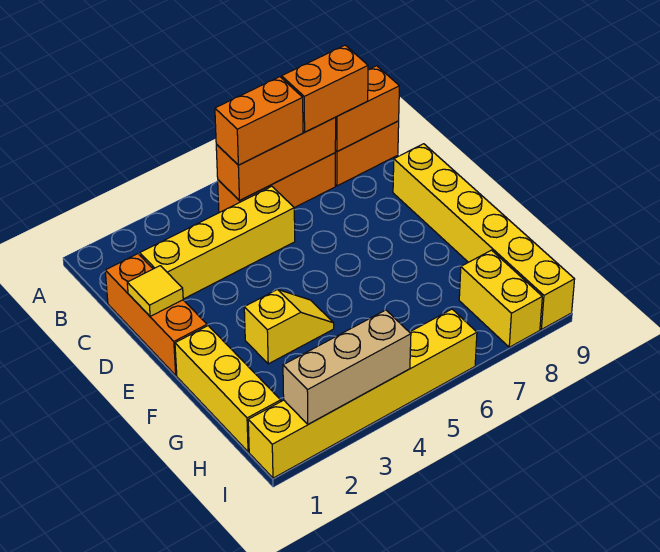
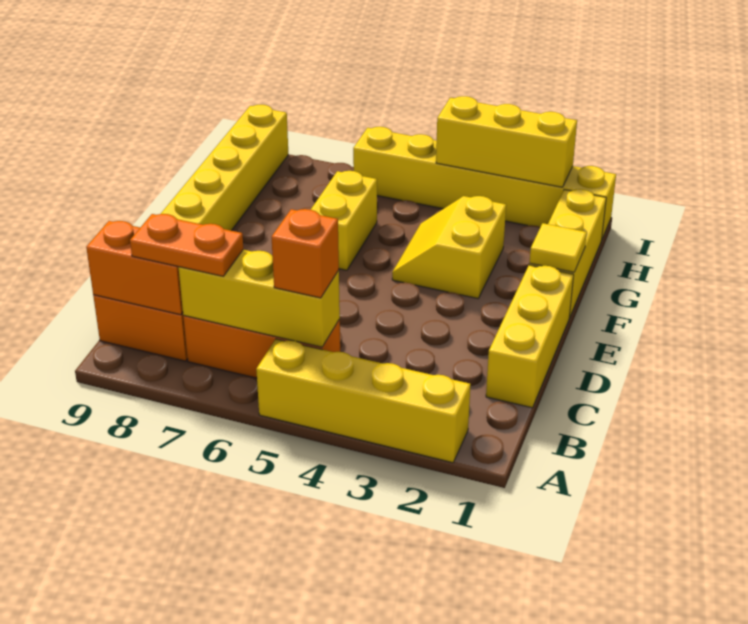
orange brick B5:B7 level 2 -> yellow brick B5:B7 level 2
orange brick B5:B6 level 3 -> orange brick B5 level 3
orange brick B7:B8 level 3 -> orange plate B7:B8 level 3
orange brick C1:E1 level 1 -> yellow brick C1:E1 level 1
yellow brick C2:C5 level 1 -> yellow brick A2:A5 level 1
yellow tile D1 level 2 -> yellow tile F1 level 2
yellow slope F3:F4 level 1 top 3 -> yellow slope F3:G4 level 1 top 3
yellow brick H8:I8 level 1 -> yellow brick F6:G6 level 1
tan brick I2:I4 level 2 -> yellow brick I2:I4 level 2

